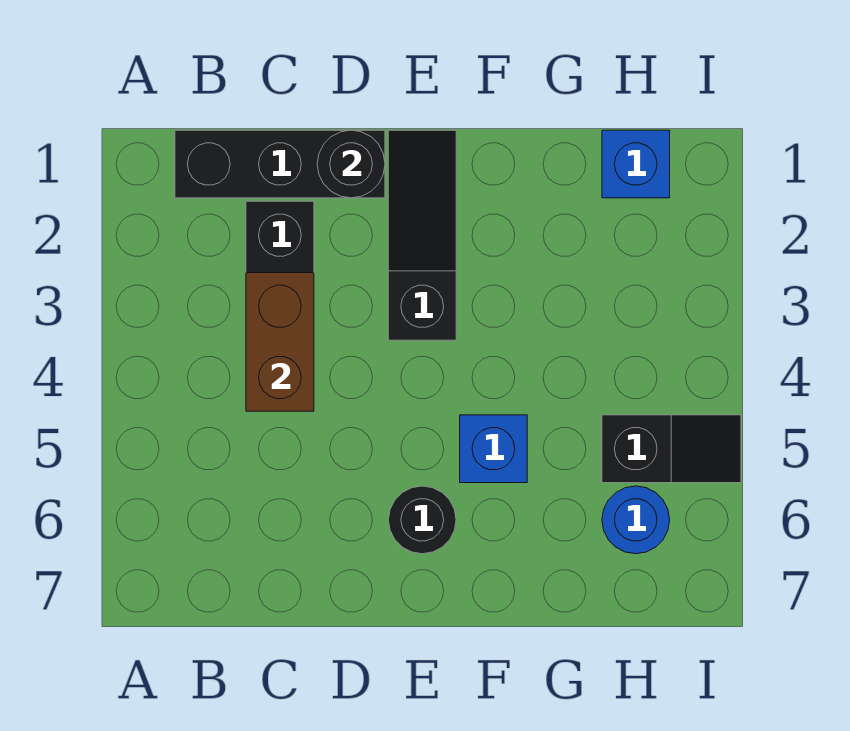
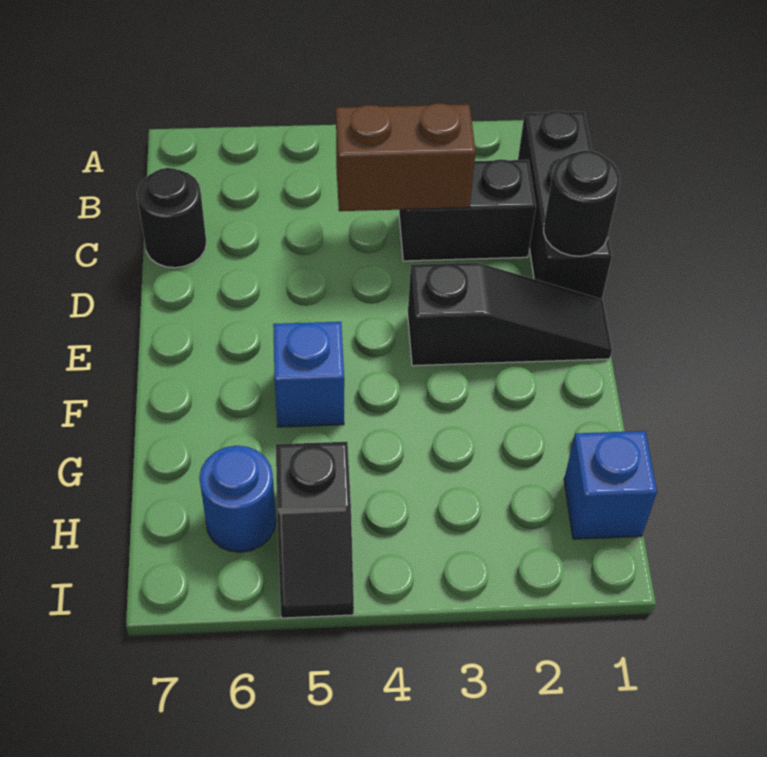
black round brick E6 level 1 -> black round brick C7 level 1

